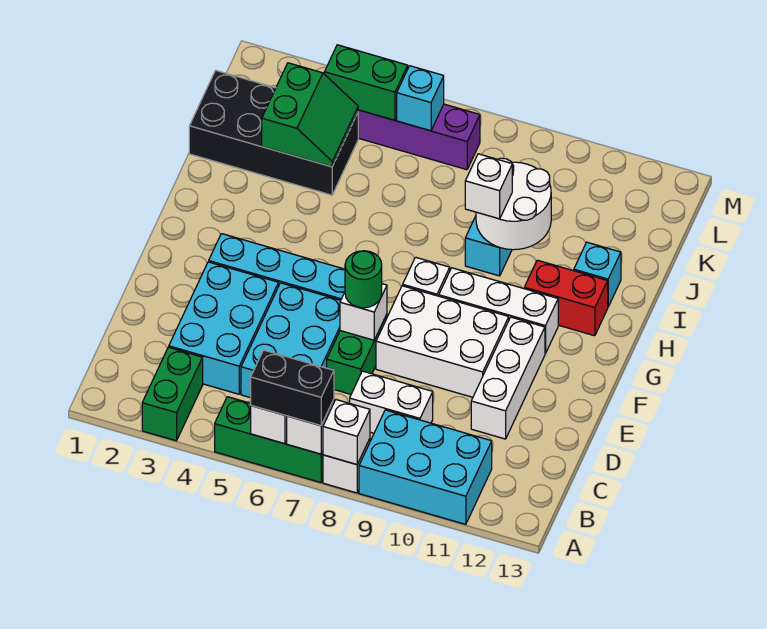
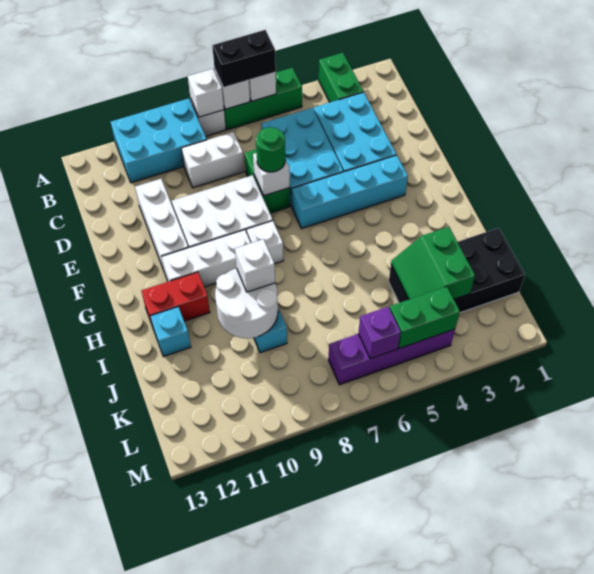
cyan brick L6 level 2 -> purple brick L6 level 2

